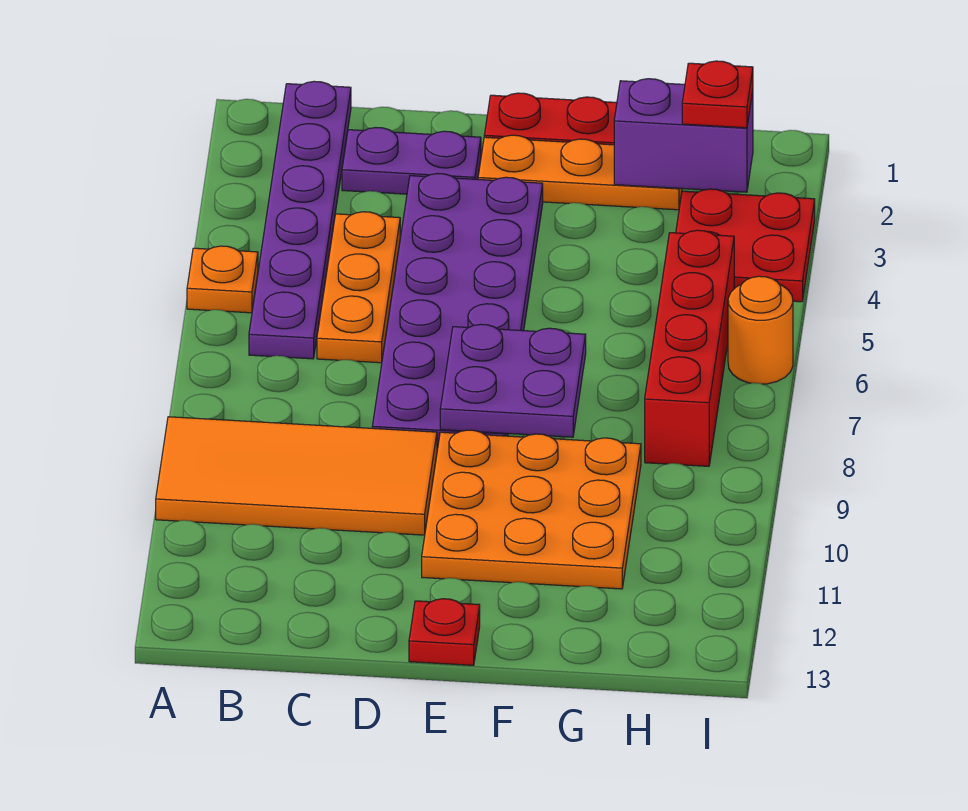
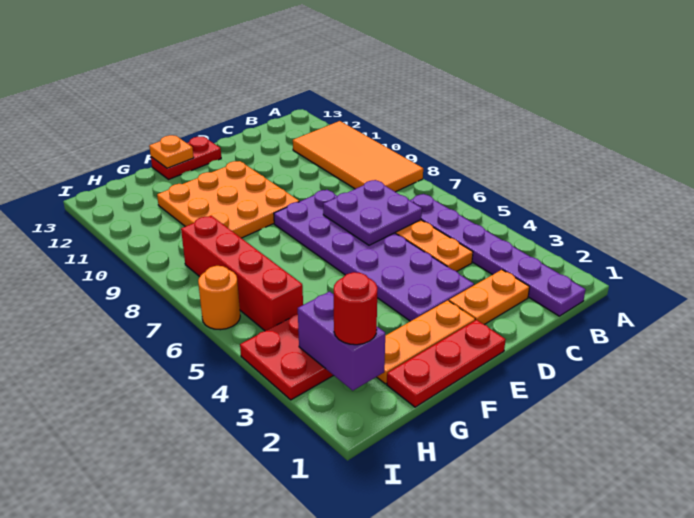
orange plate A5 level 1 -> orange plate F13 level 2
orange tile A9:D10 level 1 -> orange tile A8:B11 level 1
purple plate C2:D2 level 1 -> orange plate C2:D2 level 1
purple plate E7:F8 level 2 -> purple plate C6:D7 level 2
red plate E13 level 1 -> red plate E13:F13 level 1
purple brick G2:H2 level 2 -> purple brick H2:H3 level 2
red plate H2 level 3 -> red round brick H2 level 3

